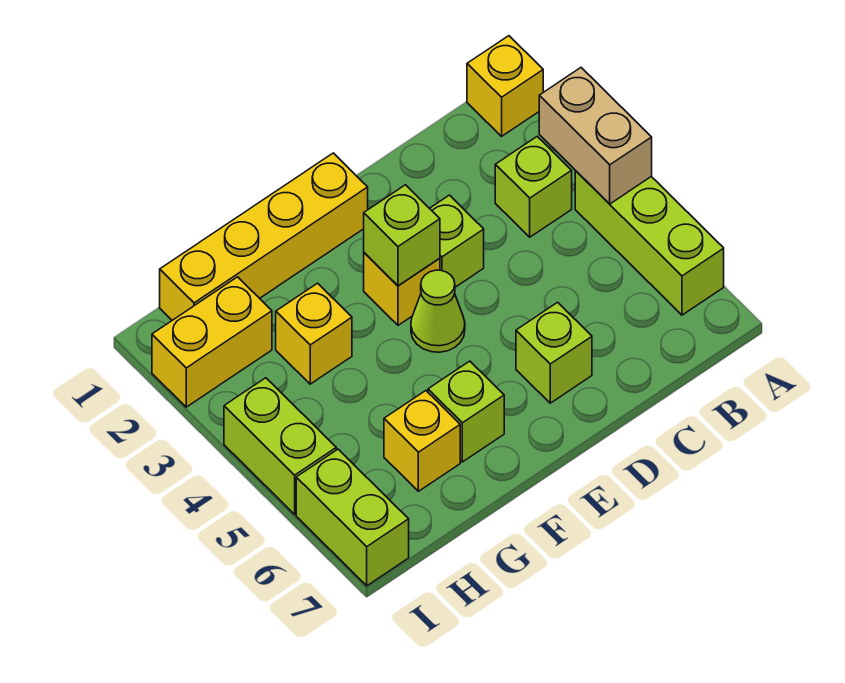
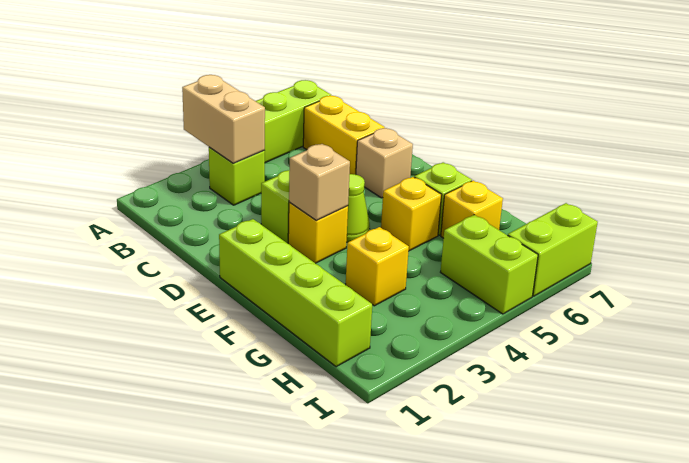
yellow brick A1 level 1 -> yellow brick F5 level 1
tan brick A3:A4 level 2 -> tan brick A3:B3 level 2
lime brick D6 level 1 -> tan brick D6 level 1
yellow brick E1:H1 level 1 -> lime brick E1:H1 level 1
lime brick E3 level 2 -> tan brick E3 level 2
yellow brick H2:I2 level 1 -> yellow brick B6:C6 level 1
lime brick I4:I5 level 1 -> lime brick H5:I5 level 1

